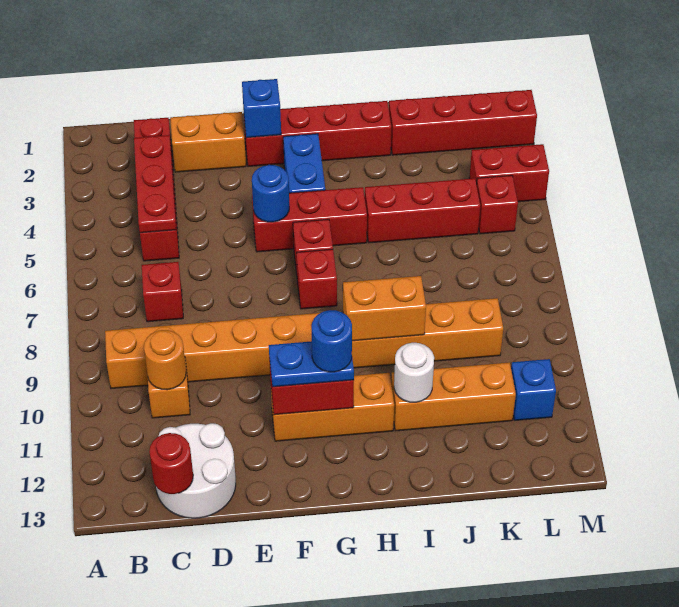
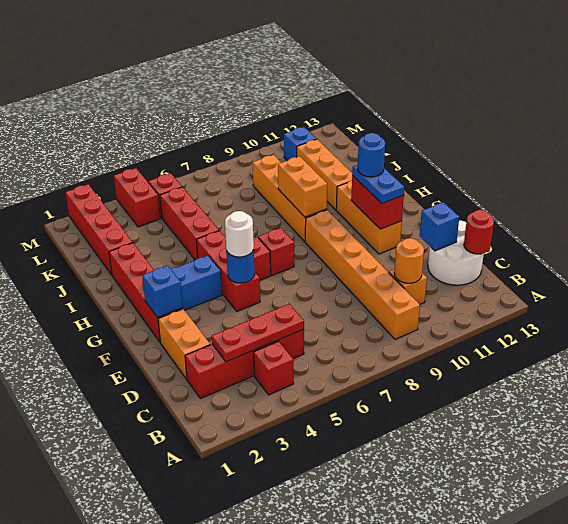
red brick C7 level 1 -> red brick B4 level 1
none -> blue brick D12 level 2
white round brick I11 level 2 -> white round brick F5 level 3

